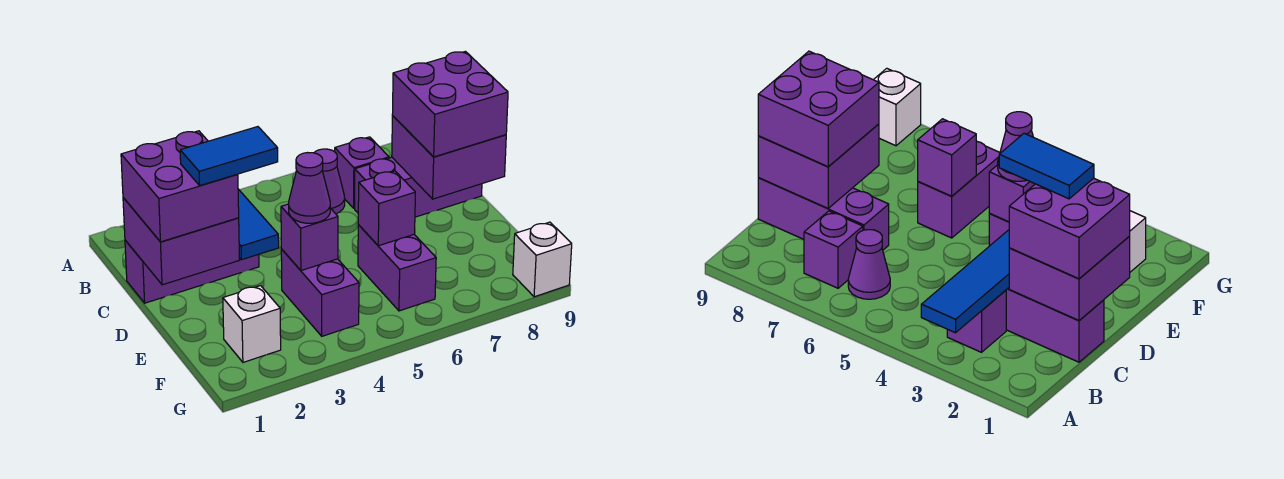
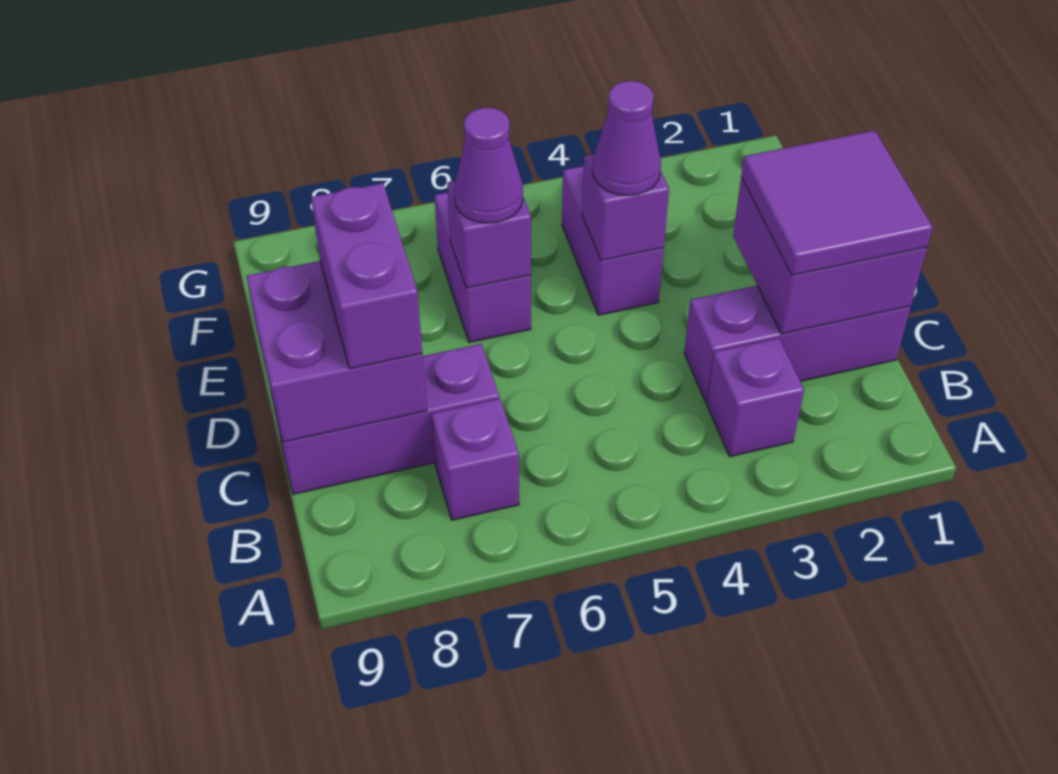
blue tile A3:D3 level 2 -> none
purple cone B6 level 1 -> purple cone E6 level 3
purple brick C1:D2 level 3 -> purple tile C1:D2 level 3
purple brick C8:D9 level 3 -> purple brick C8:D8 level 3
blue tile D2:D3 level 4 -> none
white brick F2 level 1 -> none
white brick G9 level 1 -> none

